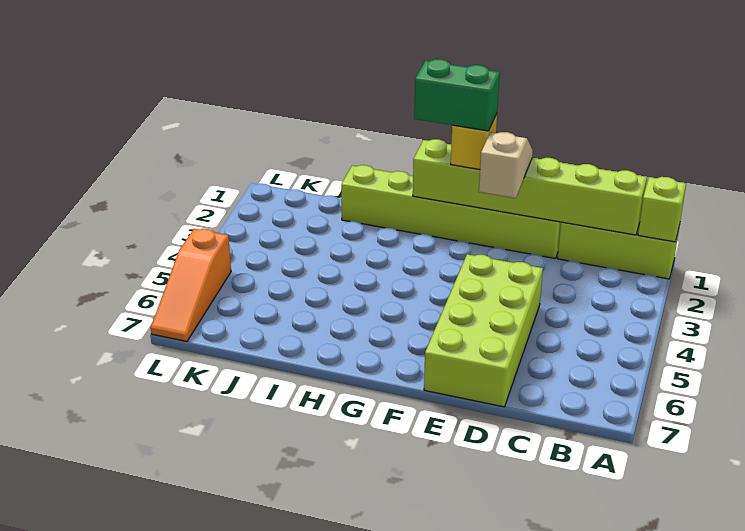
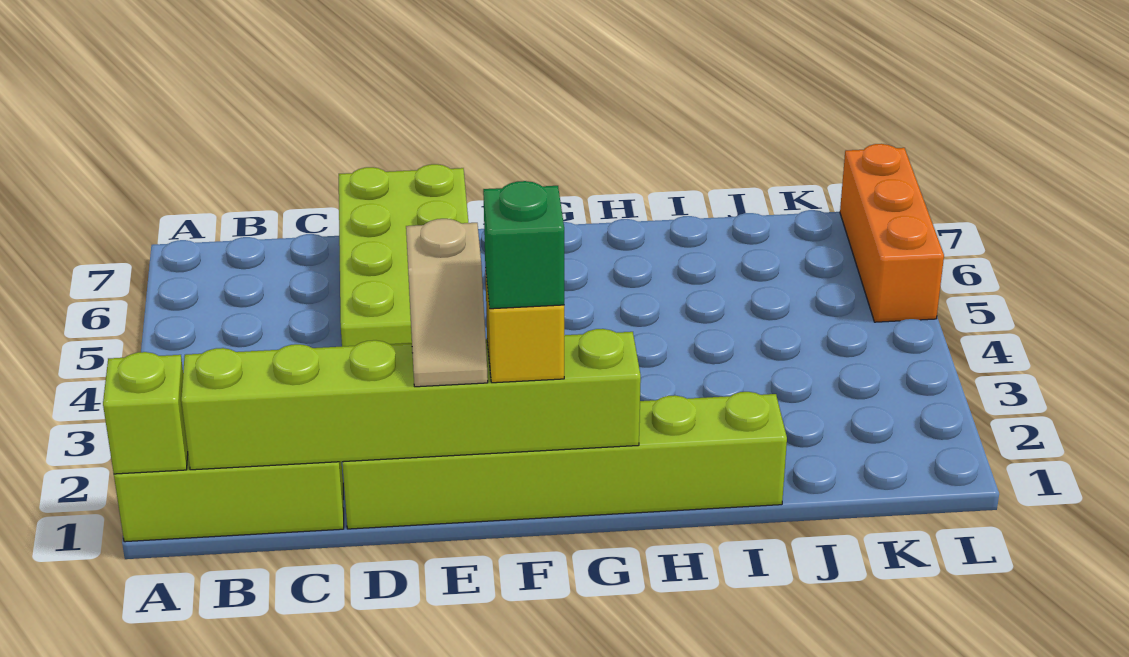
green brick F1:G1 level 4 -> green brick F1 level 4
orange slope L5:L7 level 1 top 5 -> orange brick L5:L7 level 1

